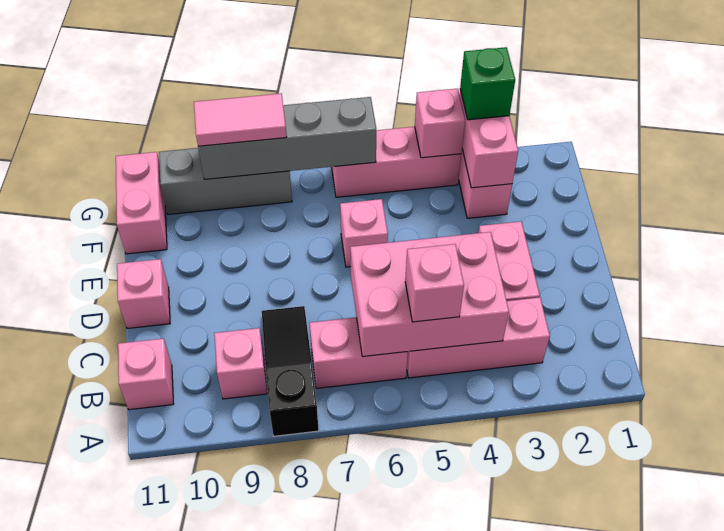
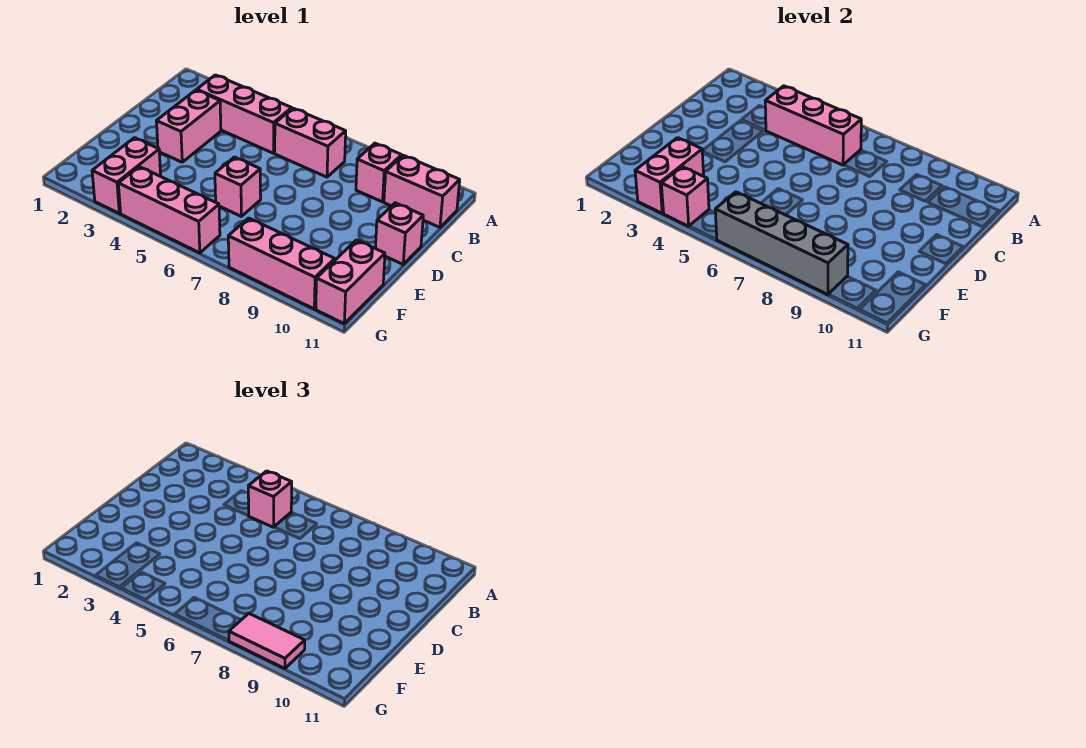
black slope A8:C8 level 1 top A -> none
pink brick B4:C6 level 2 -> pink brick B4:B6 level 2
pink brick B11 level 1 -> pink brick B10:B11 level 1
green brick G3 level 3 -> none
grey brick G8:G10 level 1 -> pink brick G8:G10 level 1

